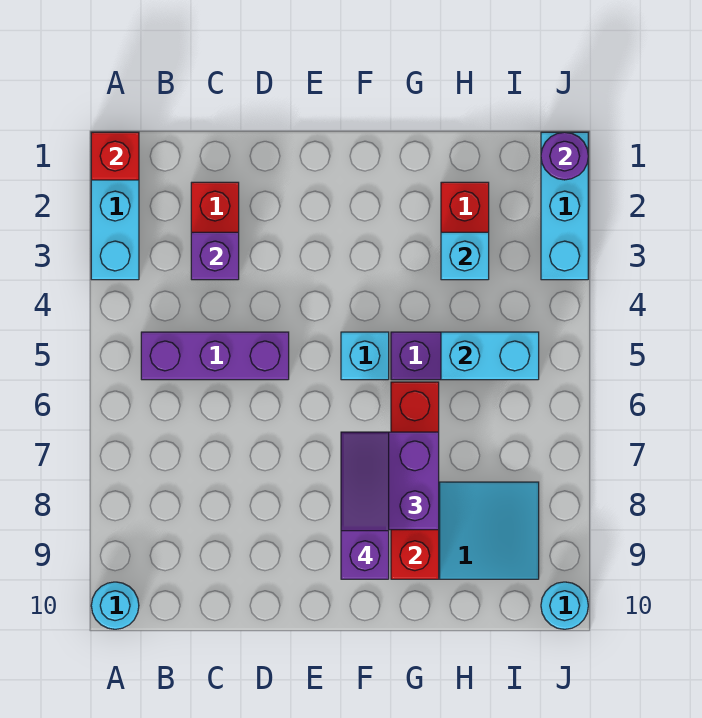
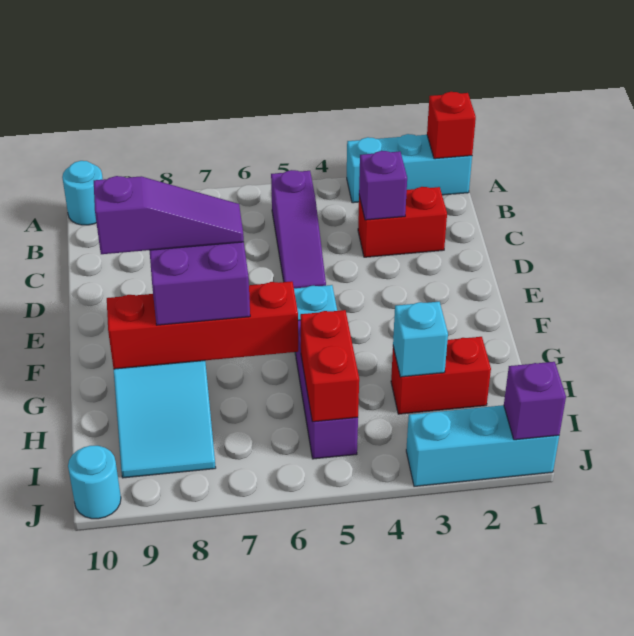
purple brick B5:D5 level 1 -> purple slope B5:D5 level 1 top B
cyan brick H5:I5 level 2 -> red brick H5:I5 level 2
purple round brick J1 level 2 -> purple brick J1 level 2

